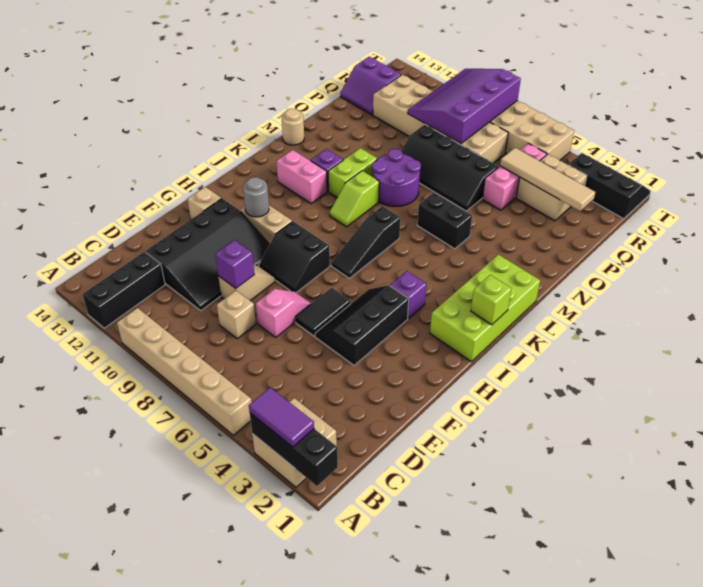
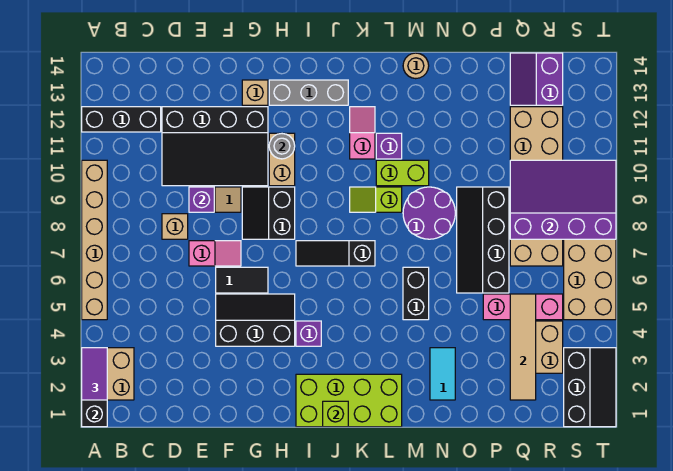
none -> grey brick H13:J13 level 1
pink brick K11:K12 level 1 -> pink slope K11:K12 level 1 top 11
none -> cyan tile N2:N3 level 1

